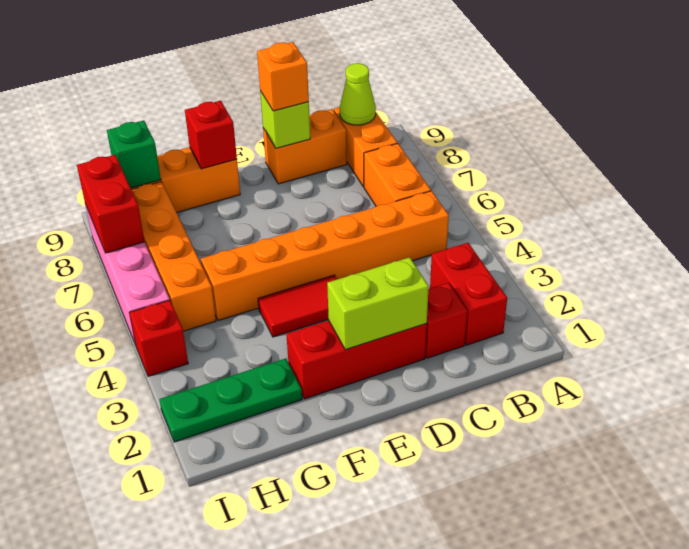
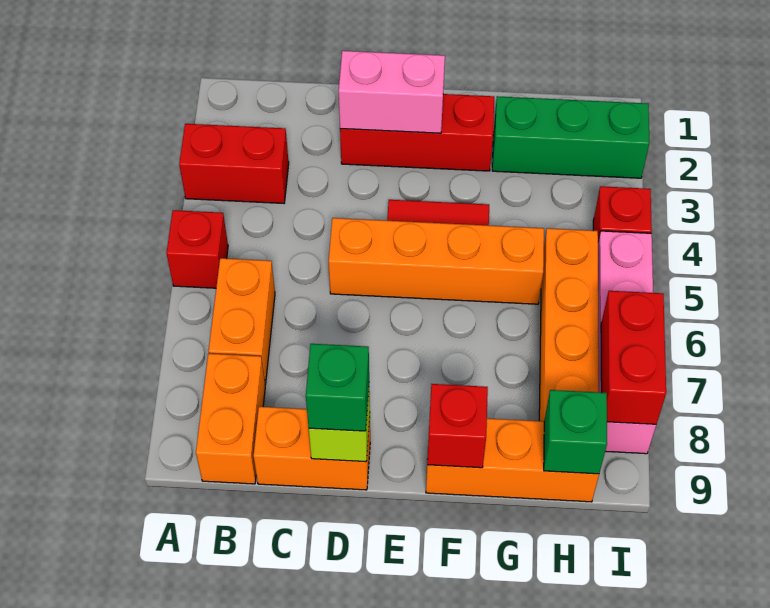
red brick B2:B3 level 1 -> red brick A3:B3 level 1
orange brick B5:G5 level 1 -> orange brick D5:G5 level 1
lime cone B9 level 2 -> none
red brick C2 level 1 -> red brick A5 level 1
lime brick D2:E2 level 2 -> pink brick D2:E2 level 2
orange brick D9 level 3 -> green brick D9 level 3
green plate G2:I2 level 1 -> green brick G2:I2 level 1

